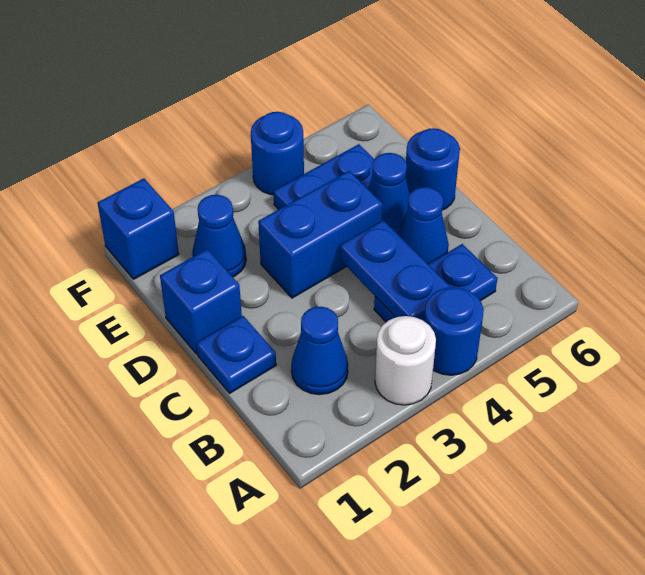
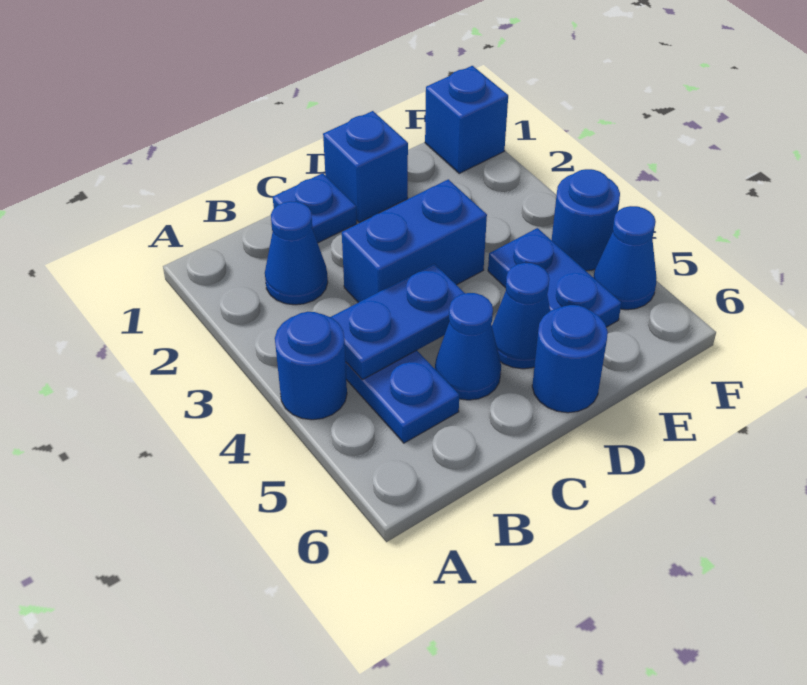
white round brick A3 level 1 -> none
blue brick D3:D4 level 1 -> blue brick C3:D3 level 1
blue cone E2 level 1 -> blue cone F5 level 1

